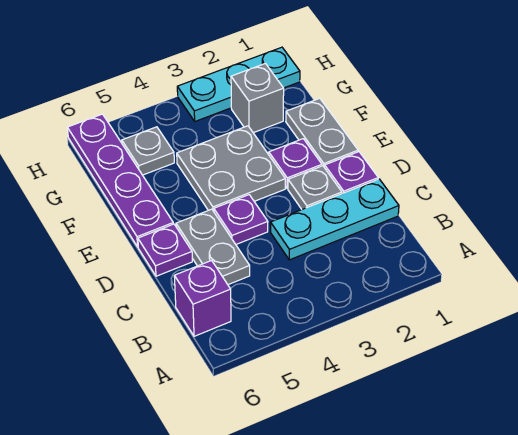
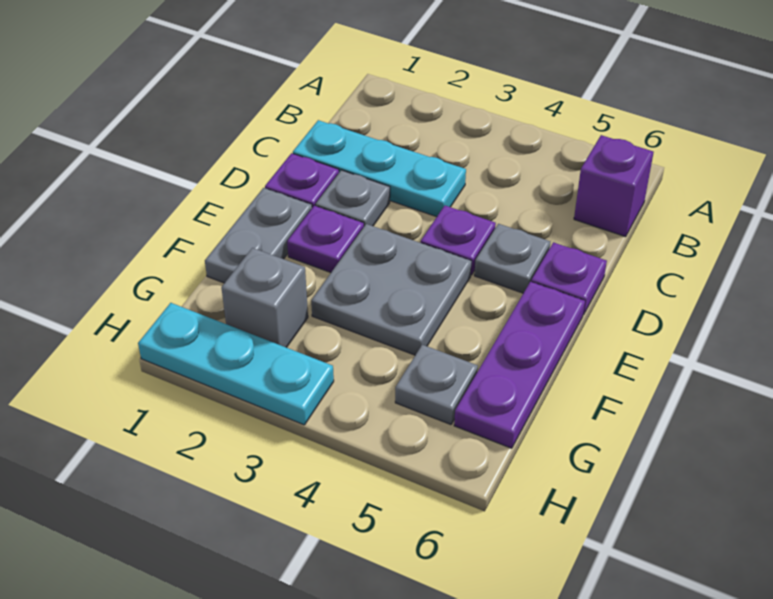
grey plate C5:D5 level 1 -> grey plate D5 level 1
purple plate E6:H6 level 1 -> purple plate E6:G6 level 1

